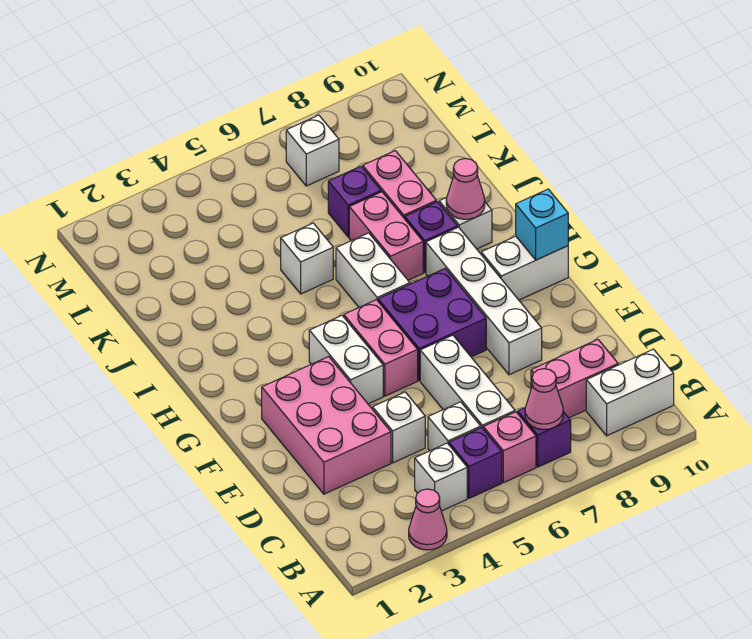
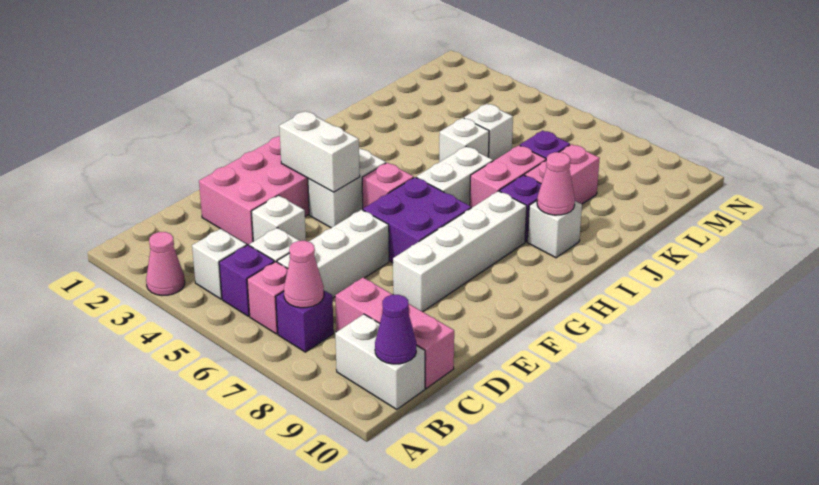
none -> purple cone B10 level 2
pink brick C8:C9 level 1 -> pink brick C8:C10 level 1
pink brick F5:G5 level 1 -> pink brick G5 level 1
white brick G9:G10 level 1 -> white brick F3:F4 level 2
cyan brick G10 level 2 -> none
white brick M7 level 1 -> white brick K5 level 1

